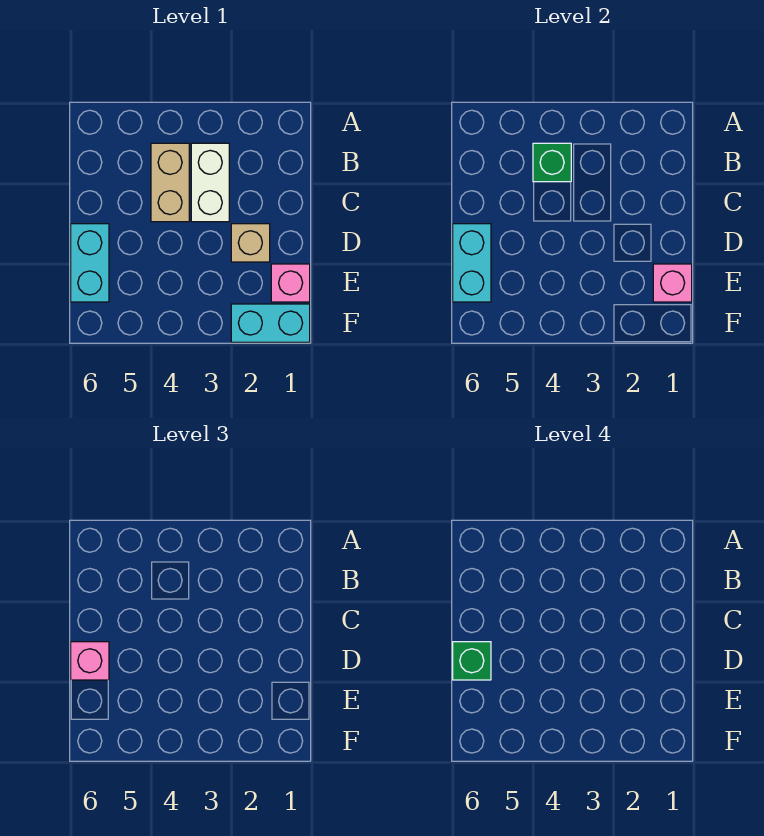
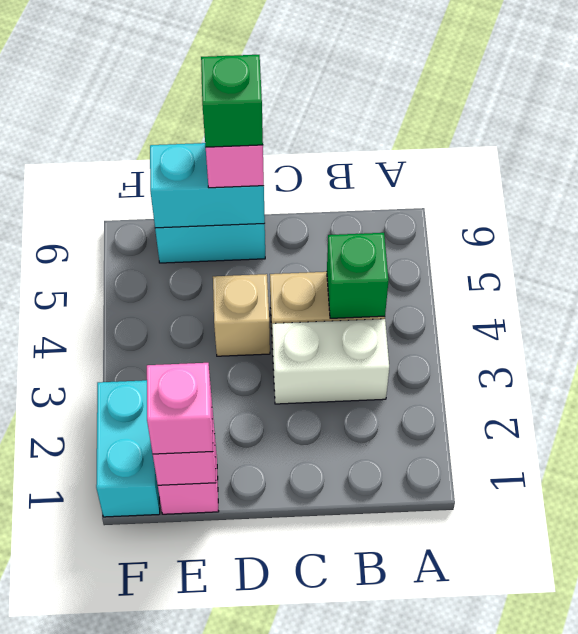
tan brick D2 level 1 -> tan brick D4 level 1
none -> pink brick E1 level 3

